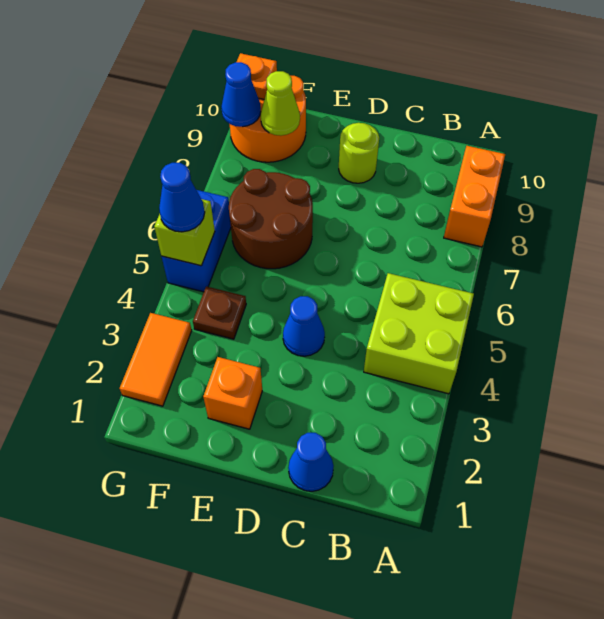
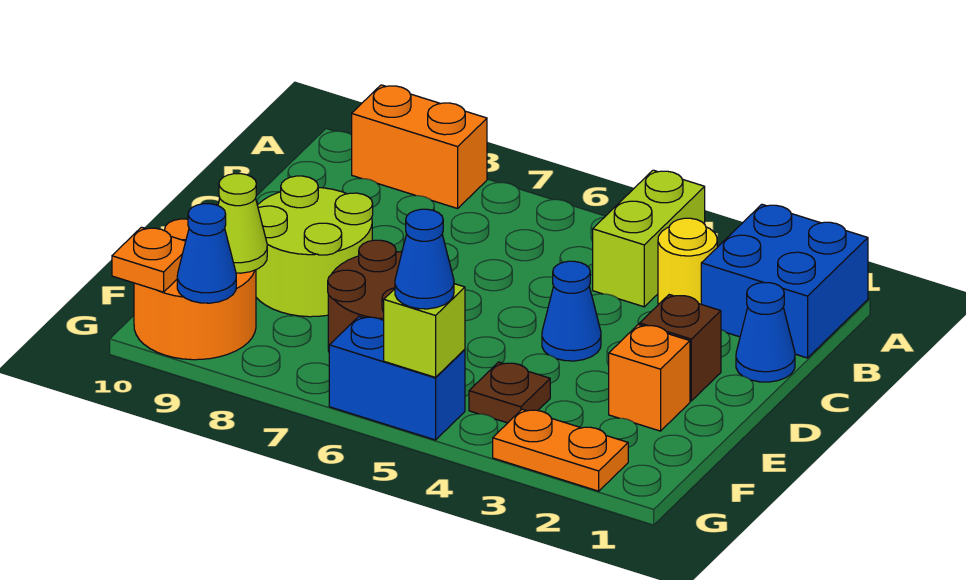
none -> blue brick A1:B2 level 1
lime brick A4:B5 level 1 -> lime brick A4:B4 level 1
none -> yellow round brick B3 level 1
none -> brown brick D2 level 1
lime round brick D9 level 1 -> lime round brick D8:E9 level 1
orange tile G2:G3 level 1 -> orange plate G2:G3 level 1

